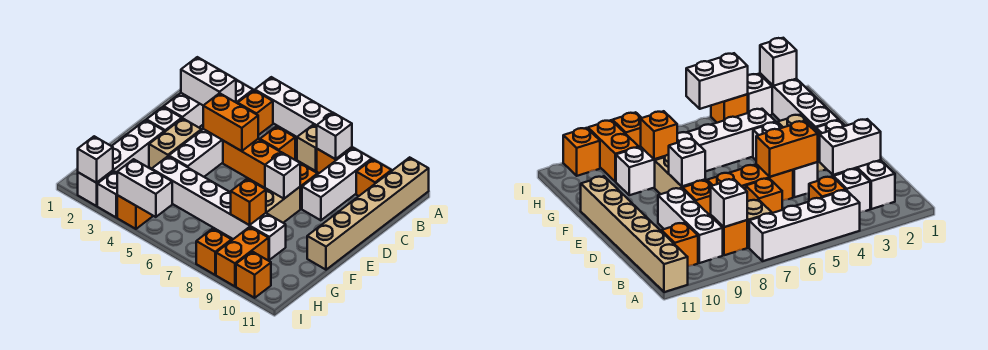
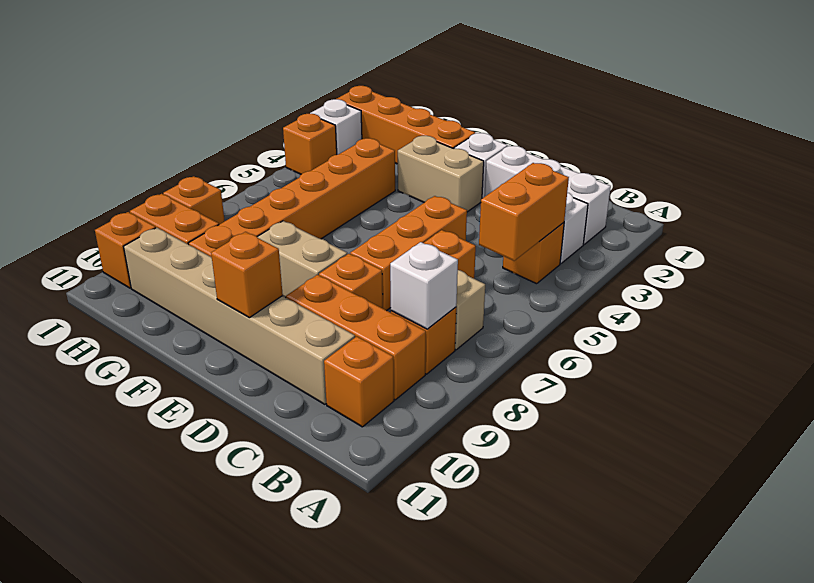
white brick A4:A7 level 1 -> none
tan brick A11:F11 level 1 -> tan brick C10:H10 level 1
white brick B9:D9 level 1 -> orange brick B9:D9 level 1
white brick C2:C3 level 2 -> none
white brick D4:F4 level 1 -> none
orange brick D4:D5 level 2 -> orange brick B4:B5 level 2
white brick E8 level 2 -> none
white brick F2:I2 level 1 -> orange brick F2:I2 level 1
white brick G4:G9 level 1 -> orange brick G4:G9 level 1
orange brick G8 level 2 -> orange brick E10 level 2
white brick I2 level 2 -> none
white brick I4:I5 level 2 -> none

